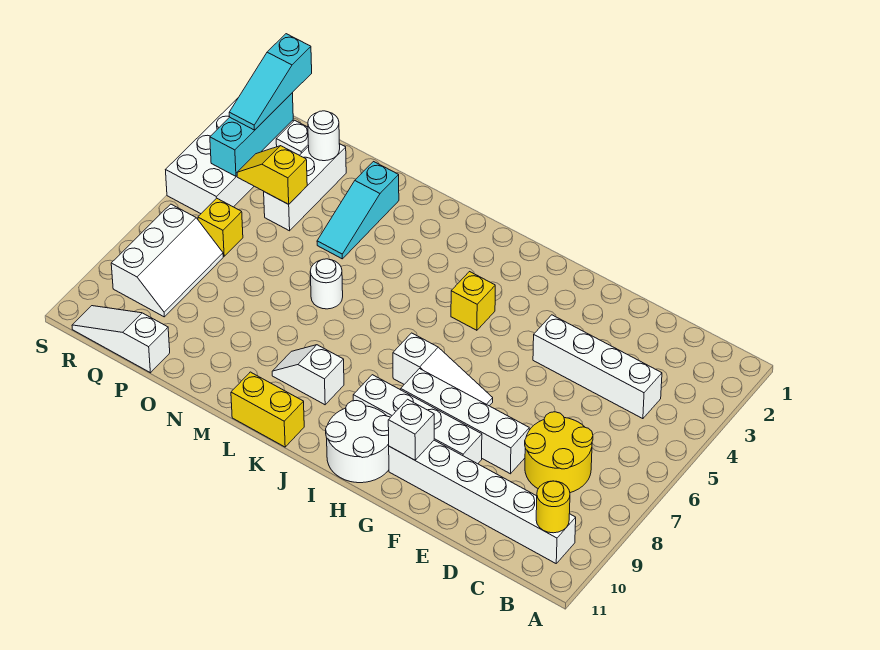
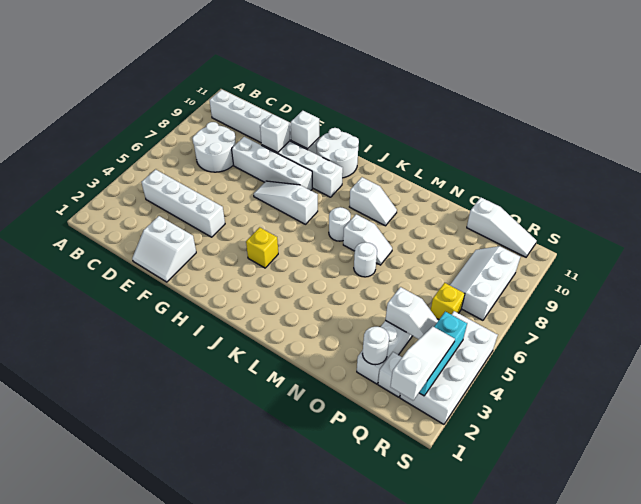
yellow round brick B10 level 2 -> none
yellow round brick C7:D8 level 1 -> white round brick C7:D8 level 1
none -> white slope E1:F2 level 1 top 2
none -> white brick F9 level 2
none -> white round brick K7 level 1
yellow brick K11:L11 level 1 -> none
none -> white slope L7:M7 level 1 top L
cyan slope N2:N4 level 1 top 2 -> none
yellow slope P4:Q4 level 2 top P -> white slope P4:Q4 level 2 top P
cyan slope R1:R3 level 3 top 1 -> white slope R1:R3 level 3 top 1

